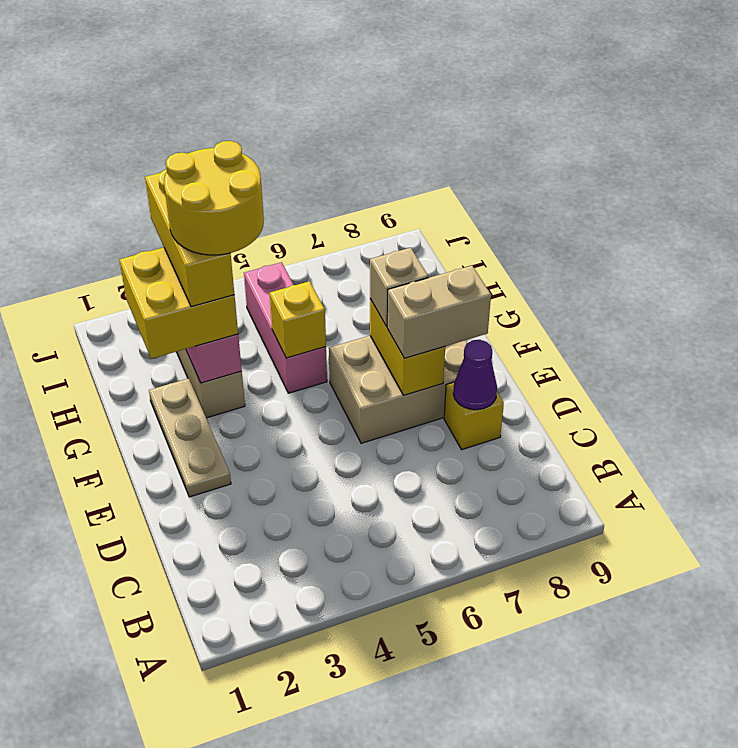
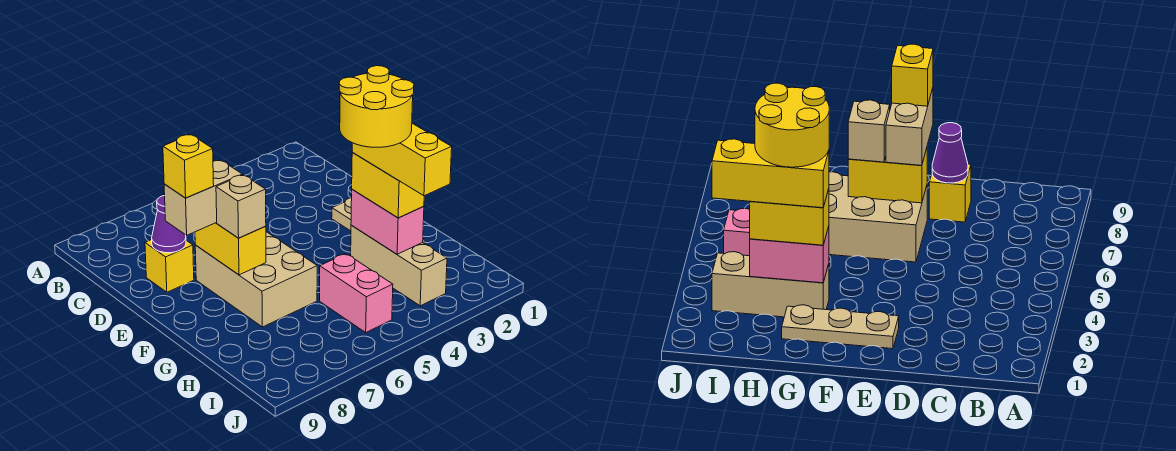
tan brick E6:F8 level 1 -> tan brick E6:G7 level 1
yellow brick G2:H3 level 3 -> yellow brick G3:H3 level 3
pink brick G5:I5 level 1 -> pink brick H5:I5 level 1
yellow brick G5 level 2 -> yellow brick E8 level 4

